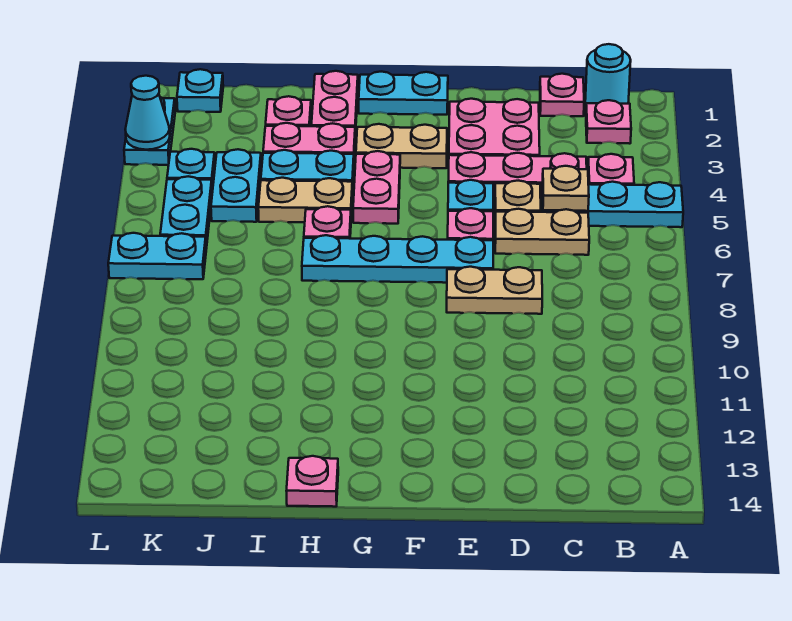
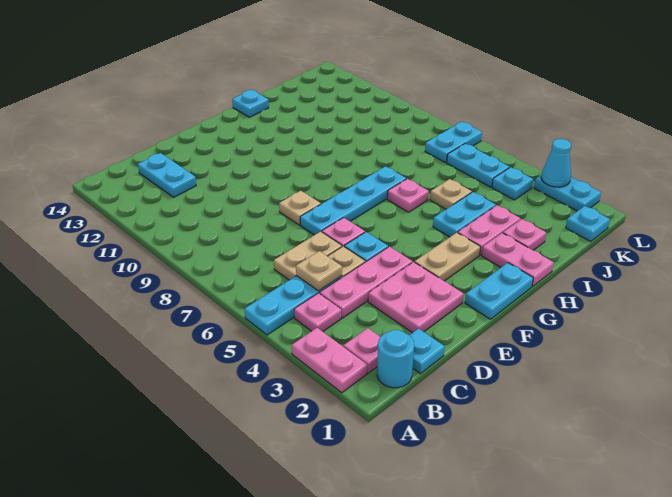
pink plate C1 level 1 -> cyan plate C1 level 1
tan plate D8:E8 level 1 -> tan plate E8 level 1
pink plate G4:G5 level 1 -> pink plate A2:A3 level 1
tan plate H5:I5 level 1 -> tan plate I5 level 1
pink plate H14 level 1 -> cyan plate H14 level 1
cyan plate J4:J5 level 1 -> cyan plate C12:C13 level 1

